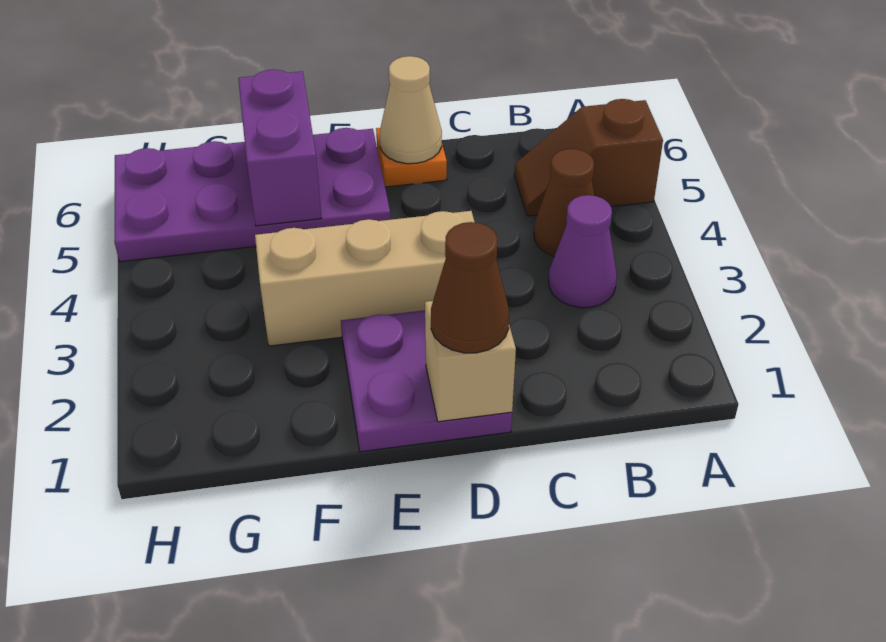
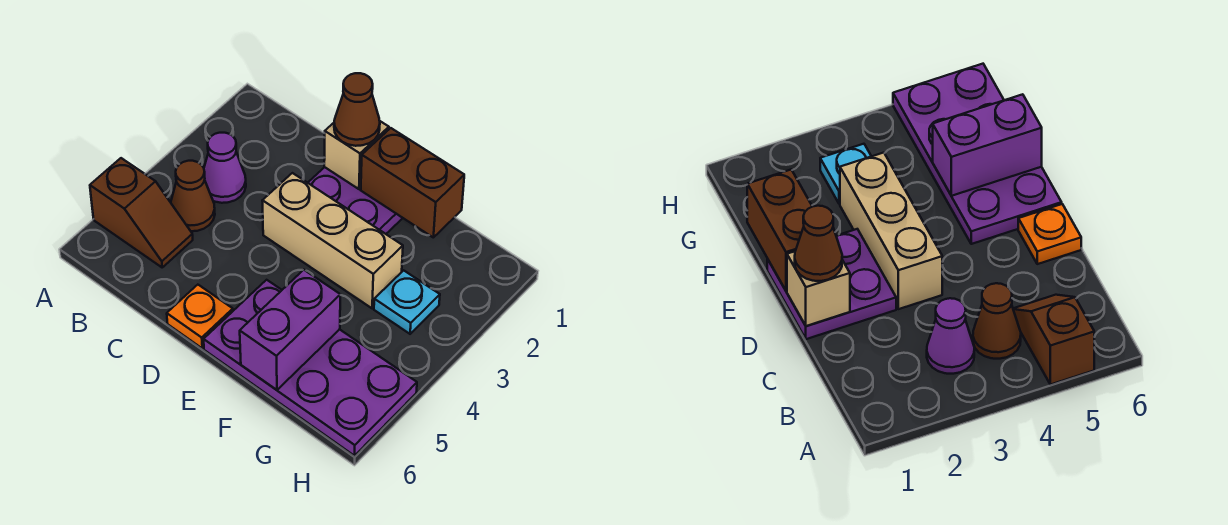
tan cone D6 level 2 -> none
none -> brown brick E1:F1 level 2
none -> cyan plate G3 level 1

